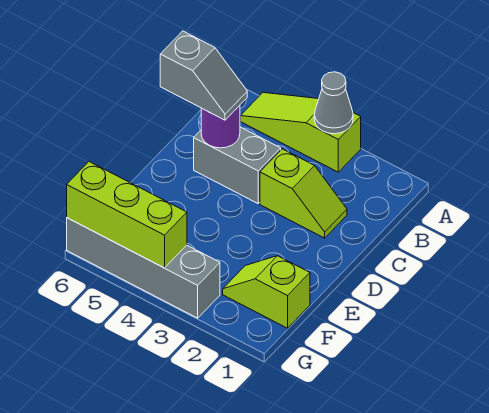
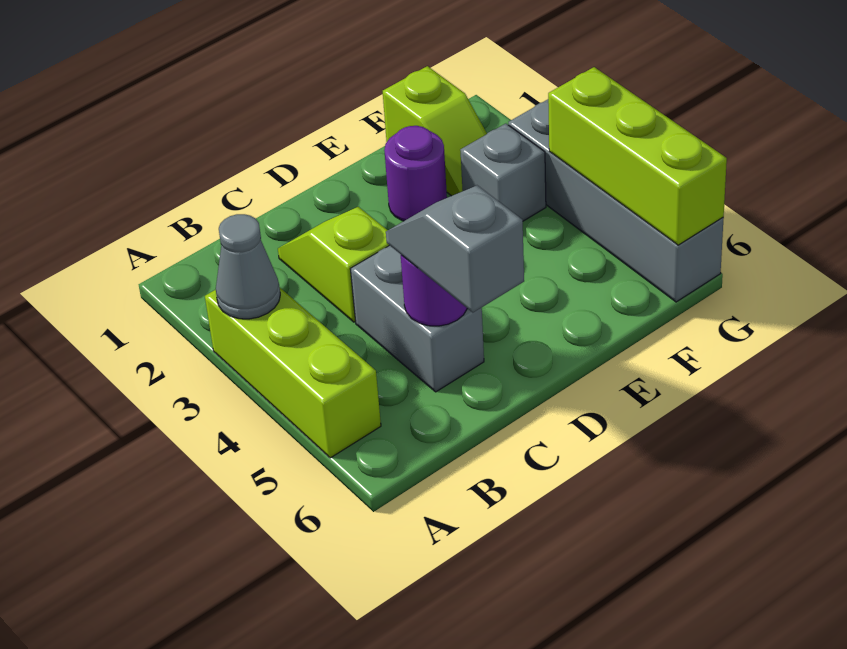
lime slope A3:A5 level 1 top 3 -> lime brick A3:A5 level 1
none -> purple round brick E2 level 1
none -> grey brick F3 level 1

